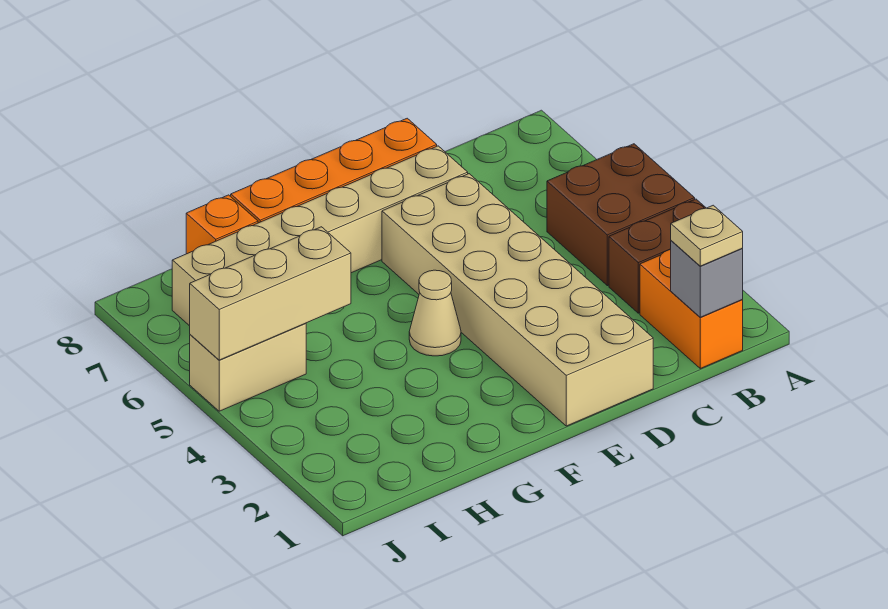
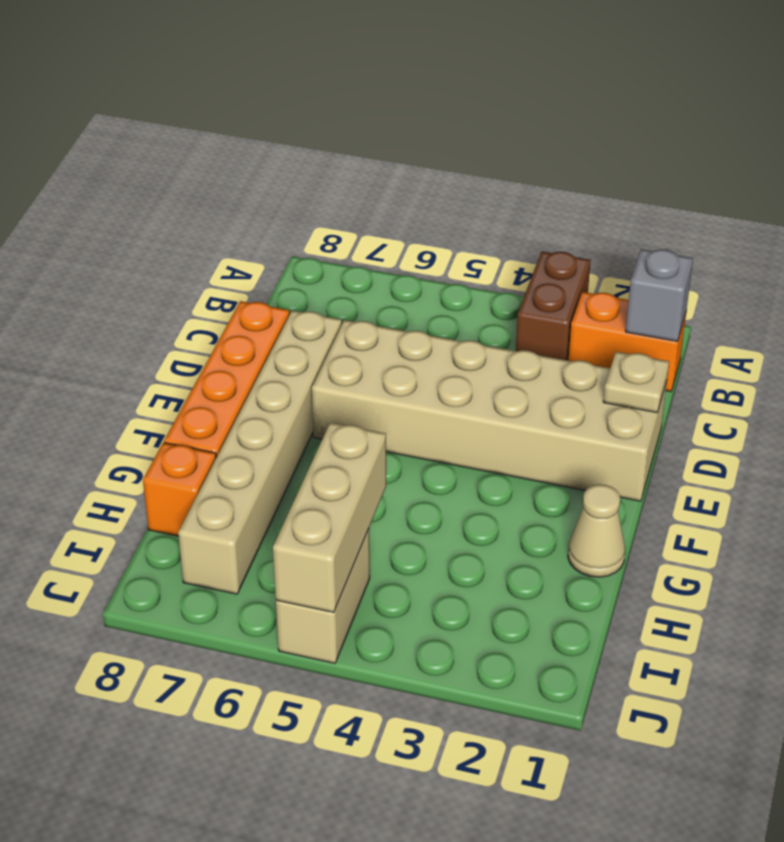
brown brick A4:B5 level 1 -> none
tan plate B1 level 3 -> tan plate D1 level 2
tan cone F4 level 1 -> tan cone G1 level 1

